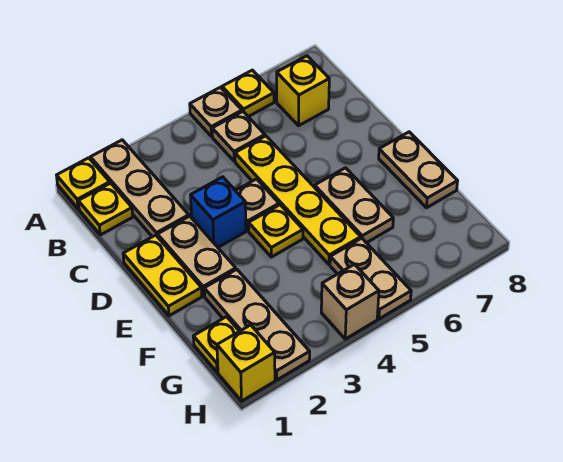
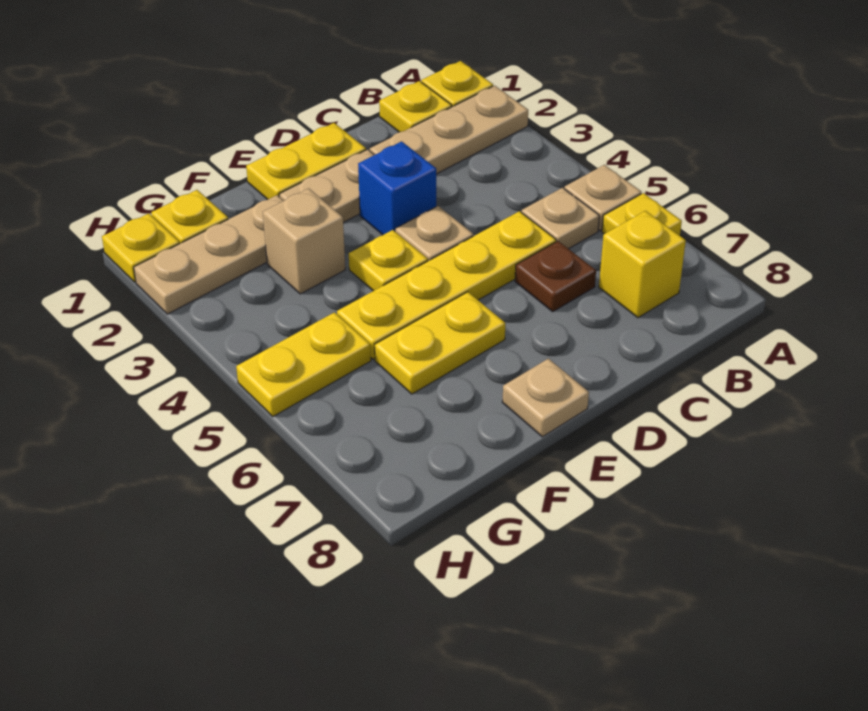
none -> brown plate C6 level 1
tan plate E6:F6 level 1 -> yellow plate E6:F6 level 1
tan plate E8:F8 level 1 -> tan plate E8 level 1
tan plate G5:H5 level 1 -> yellow plate G5:H5 level 1
yellow brick H1 level 1 -> yellow plate H1 level 1
tan brick H4 level 1 -> tan brick F3 level 1

